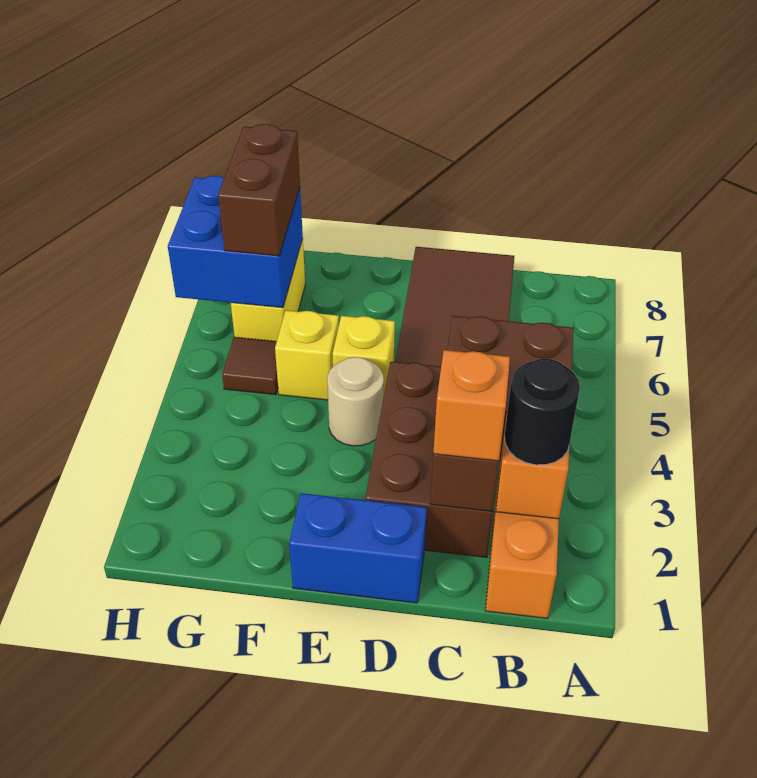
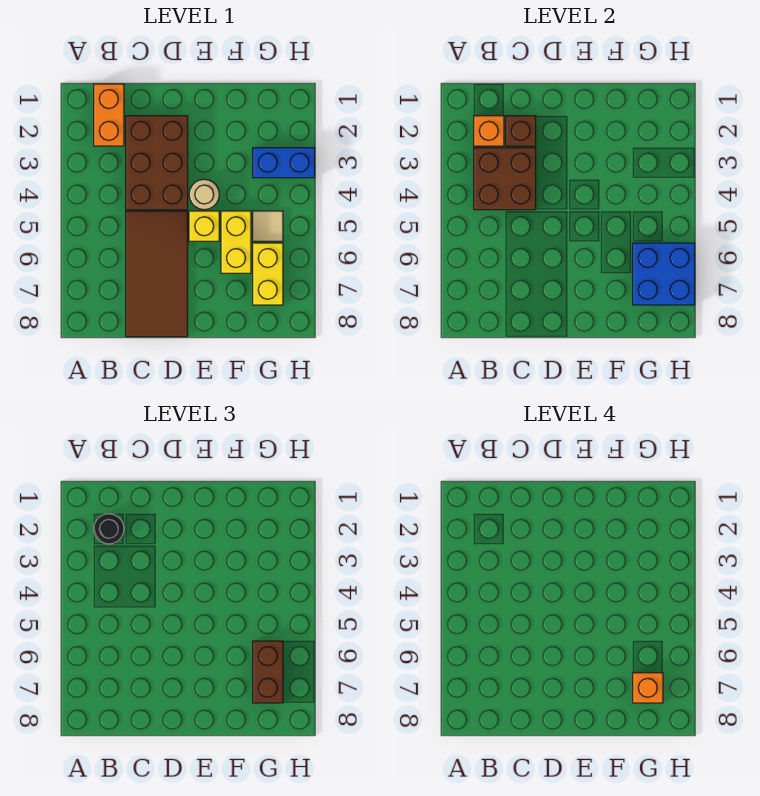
orange brick C2 level 3 -> orange brick G7 level 4
blue brick D1:E1 level 1 -> blue brick G3:H3 level 1
yellow brick F5 level 1 -> yellow brick F5:F6 level 1
brown tile G5 level 1 -> tan tile G5 level 1

